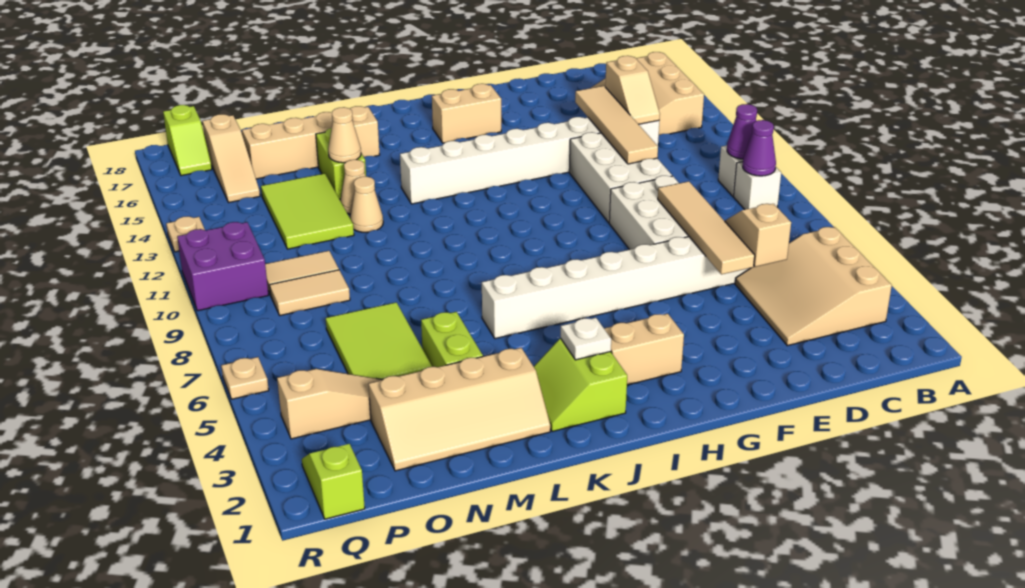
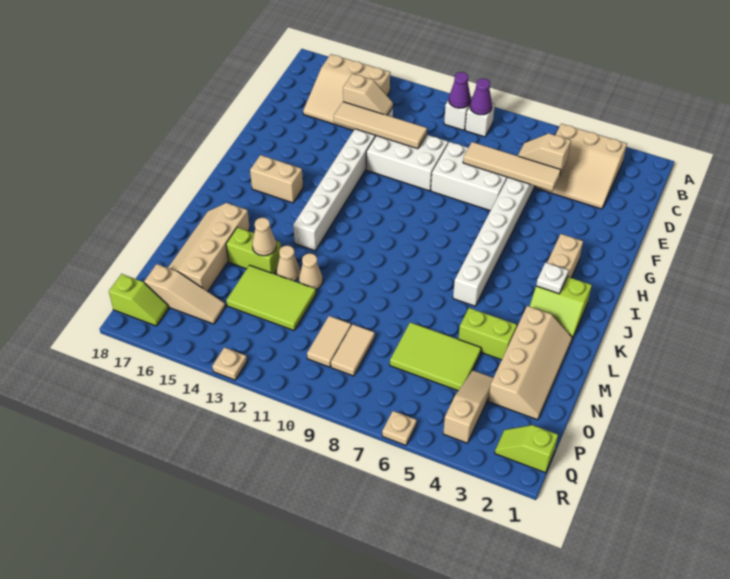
tan brick H16:I16 level 1 -> tan brick I15:I16 level 1
purple brick Q10:R11 level 1 -> none

